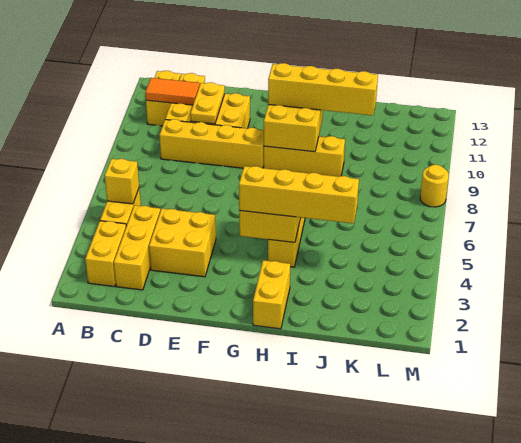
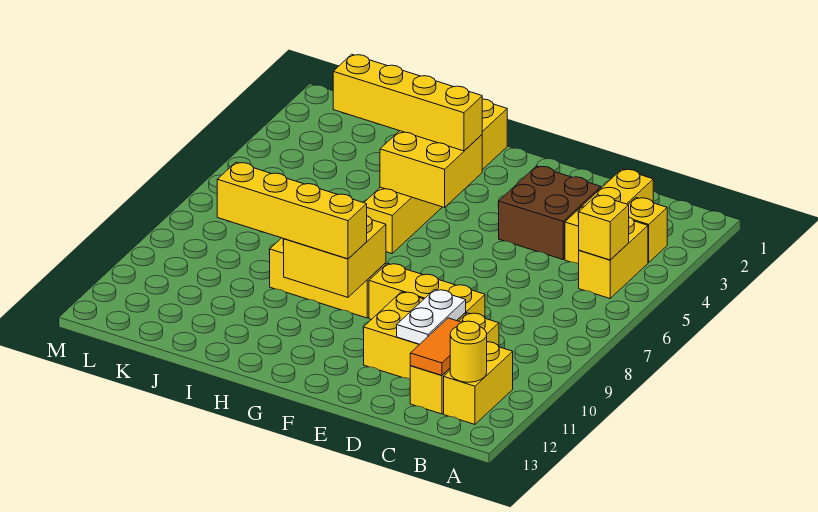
yellow brick B2:B3 level 1 -> yellow brick B3 level 1
orange tile B11:C11 level 2 -> orange tile C11:C12 level 2
yellow brick C9:F9 level 1 -> yellow brick D9:F9 level 1
yellow brick D3:E4 level 1 -> brown brick D3:E4 level 1
yellow plate D10:D11 level 2 -> white plate D10:D11 level 2
yellow round brick M8 level 1 -> yellow round brick B12 level 2

